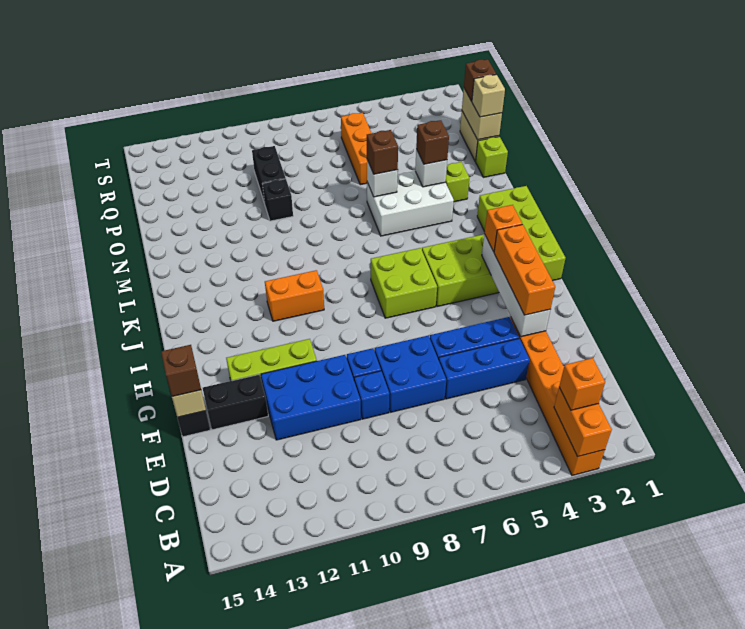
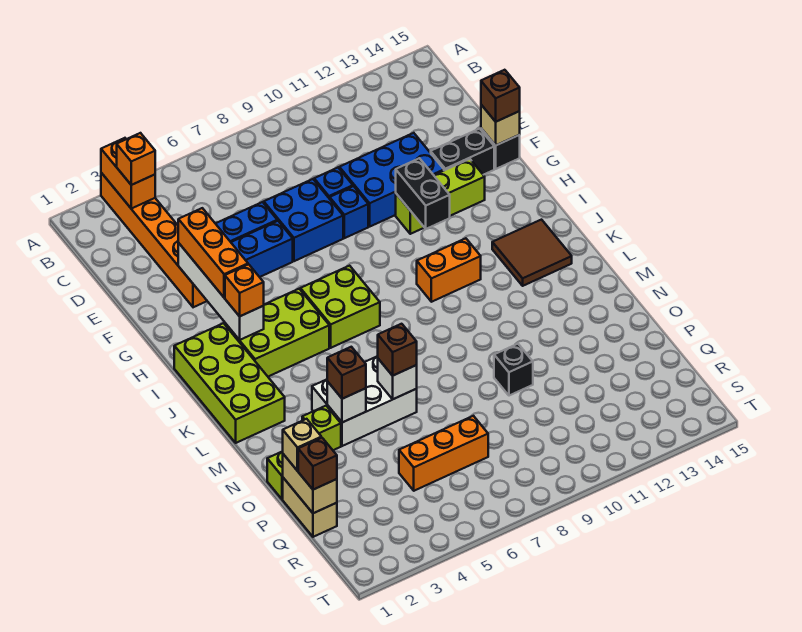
none -> brown tile J13:K14 level 1
orange brick P6:R6 level 1 -> orange brick Q5:Q7 level 1
black brick P10:Q10 level 1 -> black brick G11:H11 level 2

